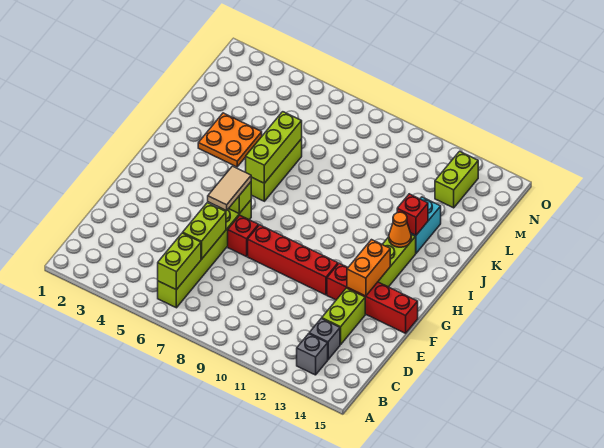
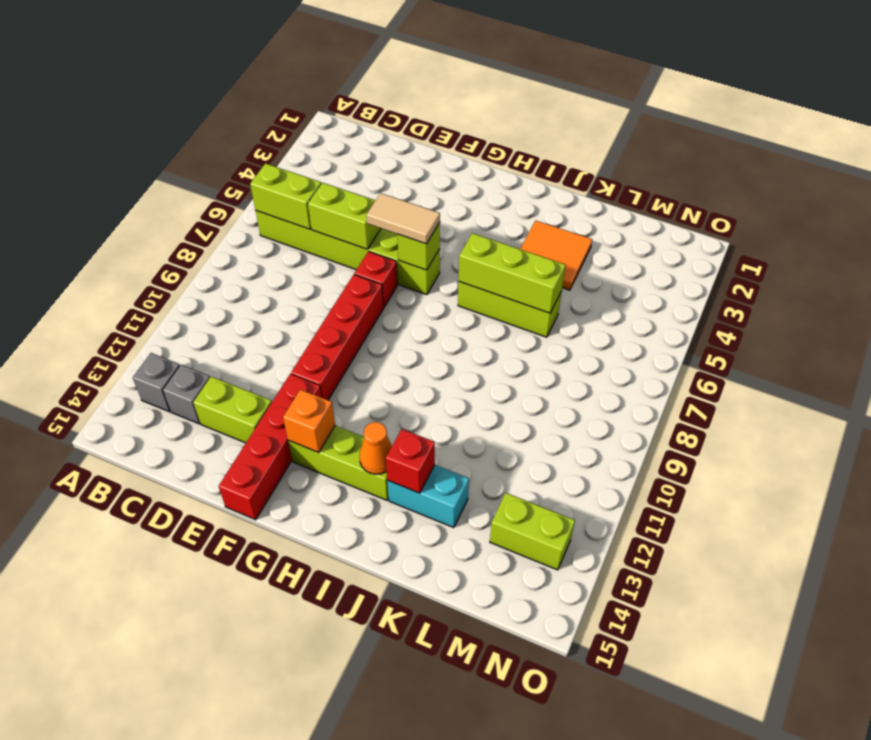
orange brick F13:G13 level 2 -> orange brick G13 level 2
orange plate J3:K4 level 1 -> orange tile J3:K4 level 1

